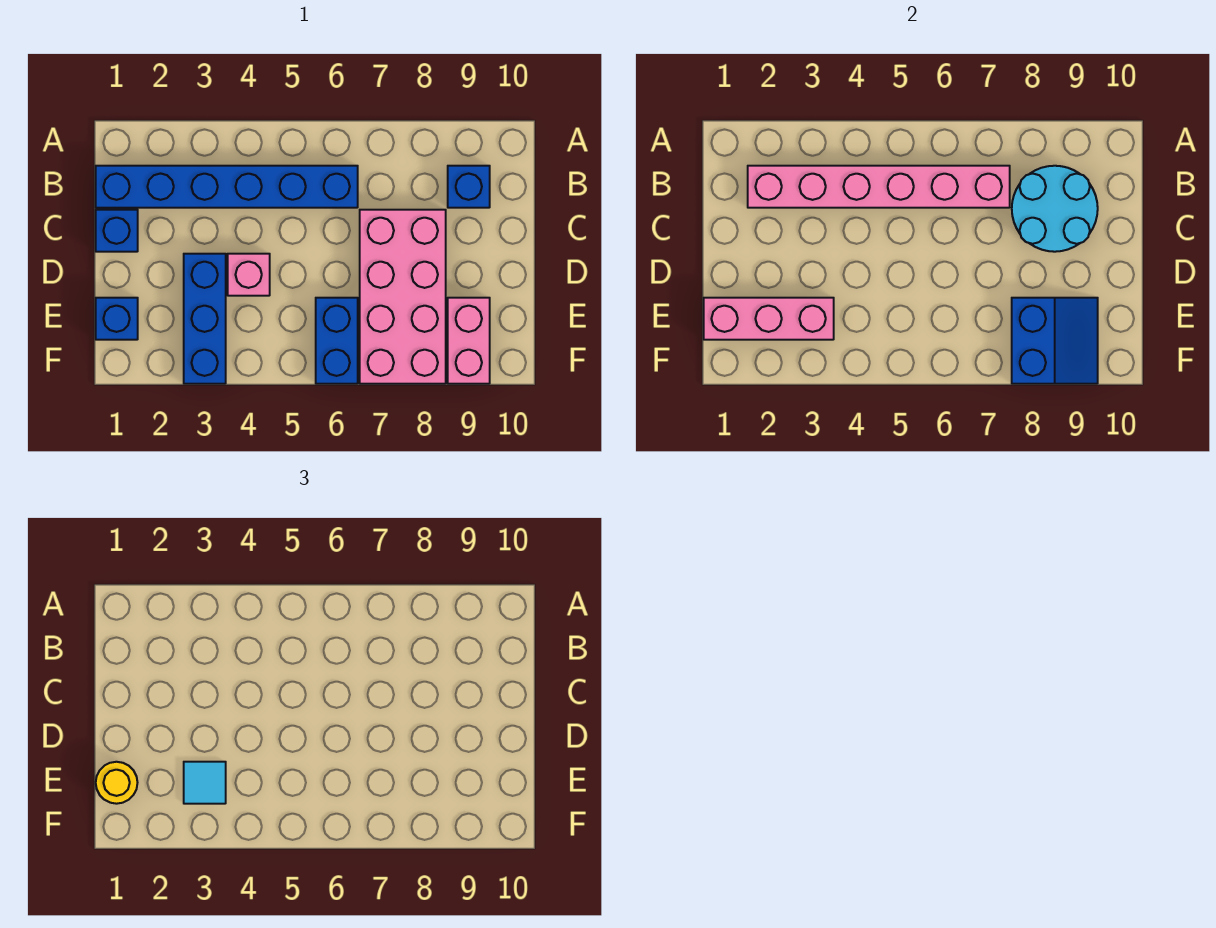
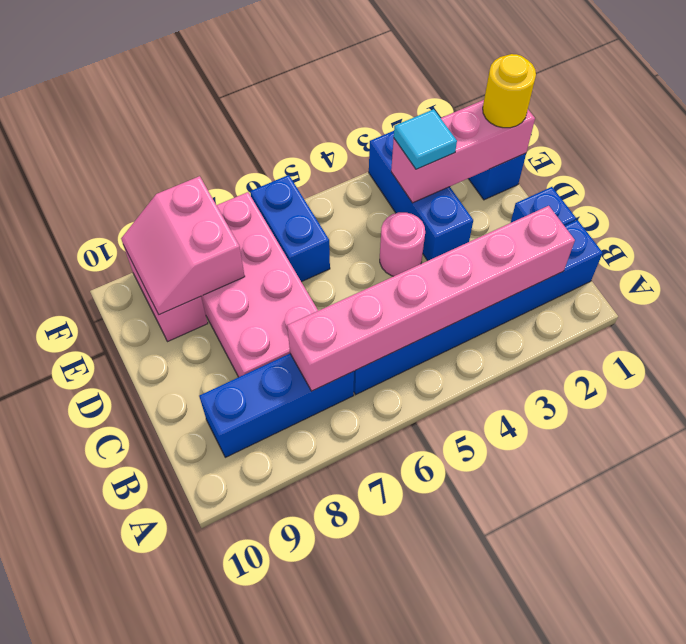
cyan round brick B8:C9 level 2 -> none
blue brick B9 level 1 -> blue brick B7:B9 level 1
pink brick D4 level 1 -> pink round brick D4 level 1
blue slope E8:F9 level 2 top 8 -> pink slope E8:F9 level 2 top 8

